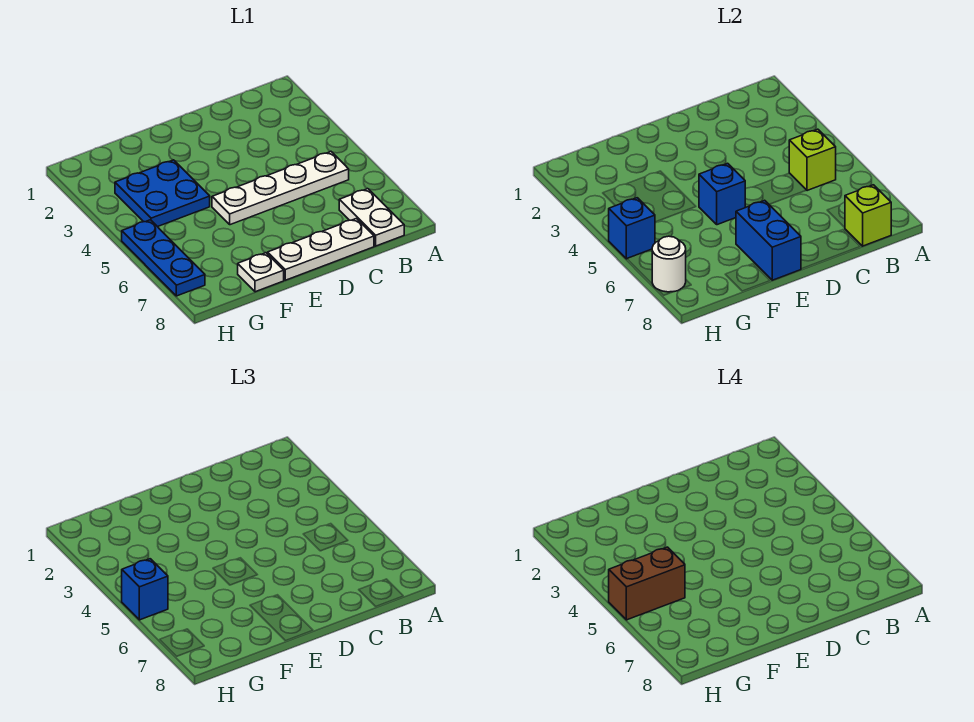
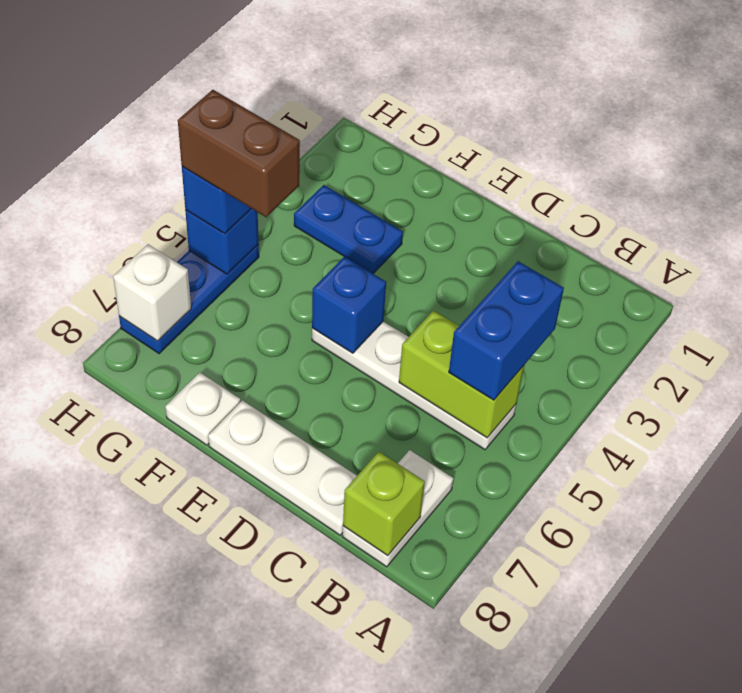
lime brick B5 level 2 -> lime brick B5:C5 level 2
blue brick E7:E8 level 2 -> blue brick B4:B5 level 3
blue plate F3:G4 level 1 -> blue plate F3:G3 level 1
white round brick H7 level 2 -> white brick H7 level 2

